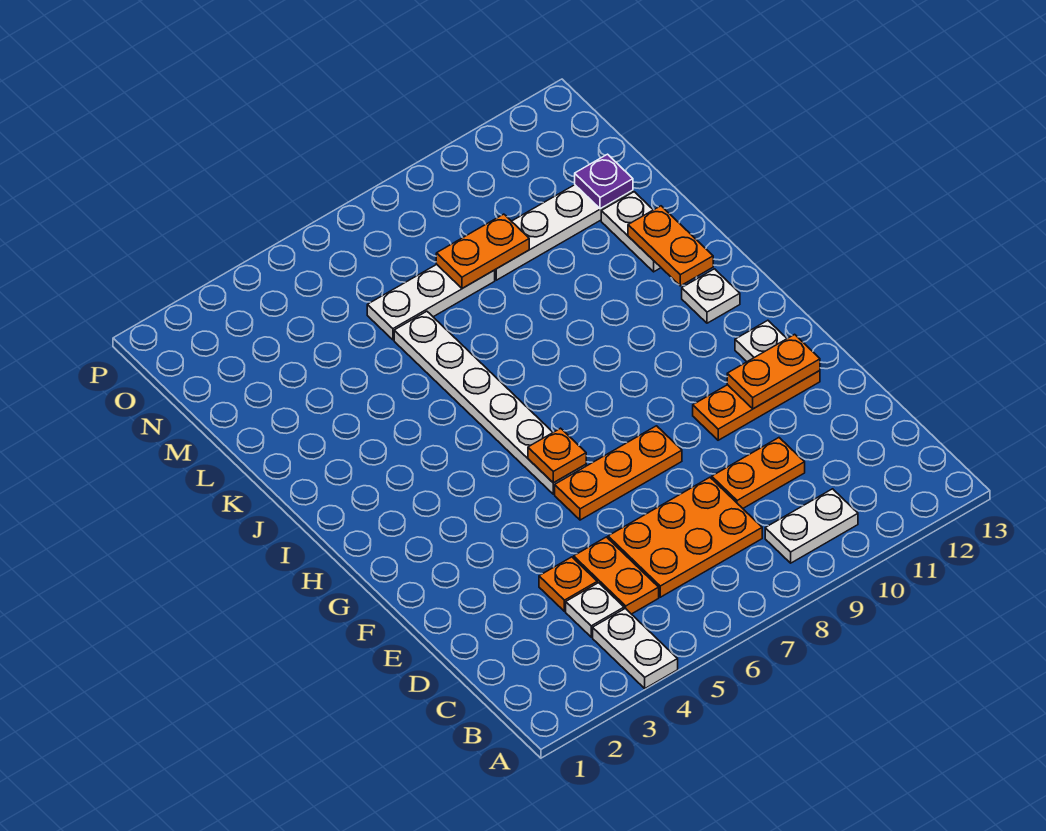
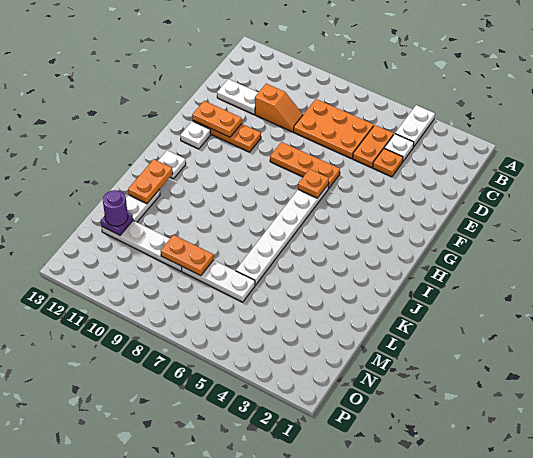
white plate B9:B10 level 1 -> white plate D11:D12 level 1
orange plate D9:D10 level 1 -> orange slope D9:D10 level 1 top 10
none -> purple round brick M12 level 3

